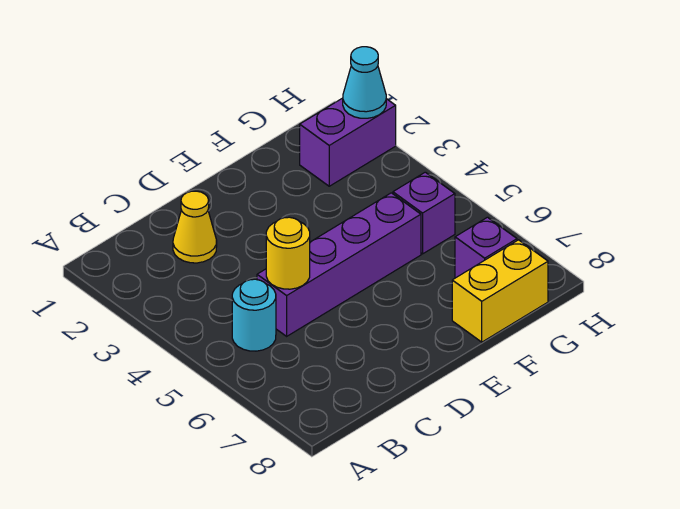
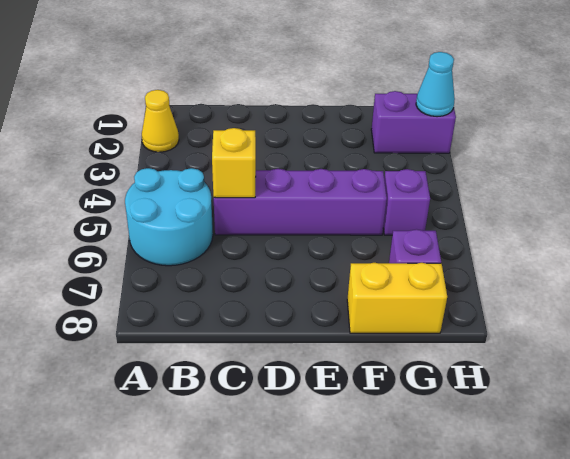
cyan round brick B5 level 1 -> cyan round brick A5:B6 level 1
yellow cone C2 level 1 -> yellow cone A2 level 1
yellow round brick C5 level 2 -> yellow brick C5 level 2

